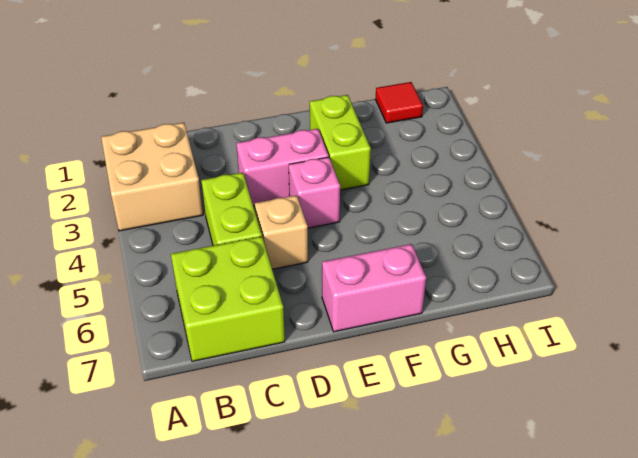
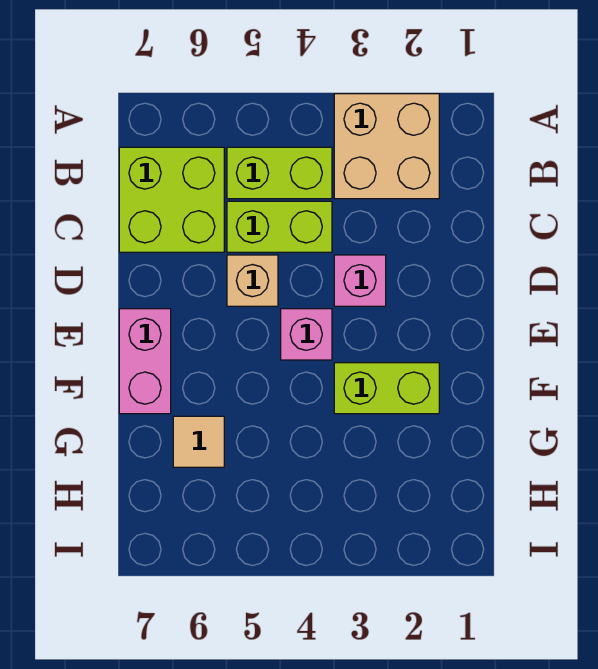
none -> lime brick B4:B5 level 1
pink brick D3:E3 level 1 -> pink brick D3 level 1
none -> tan tile G6 level 1
red tile H1 level 1 -> none

